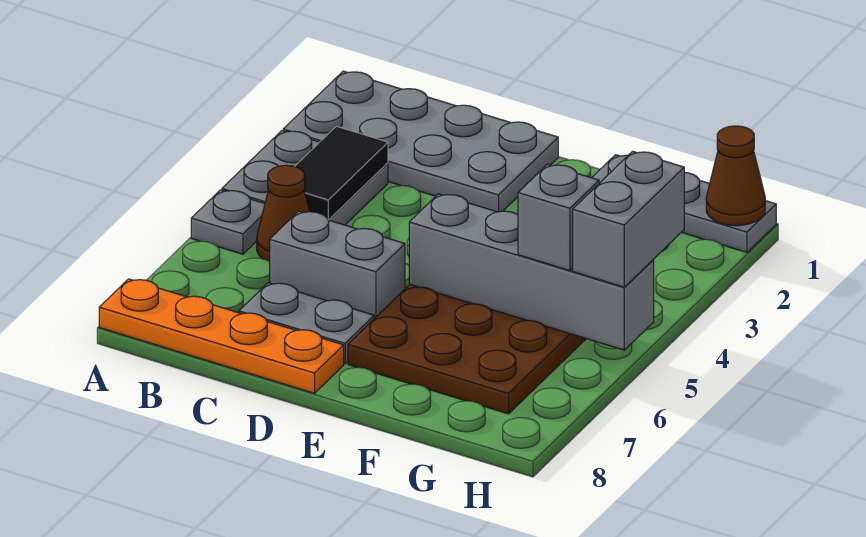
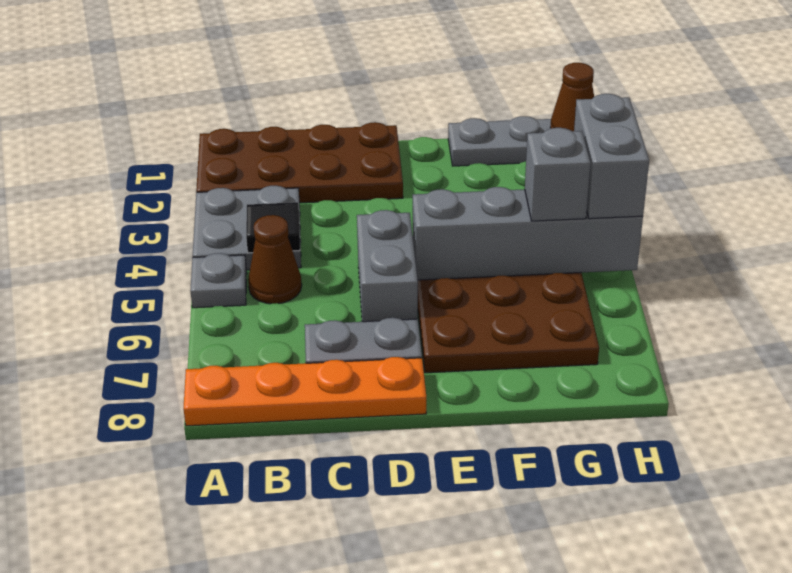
grey plate A1:D2 level 1 -> brown plate A1:D2 level 1
black tile B3:B4 level 2 -> black tile B4 level 2
grey brick C6:D6 level 1 -> grey brick D5:D6 level 1

